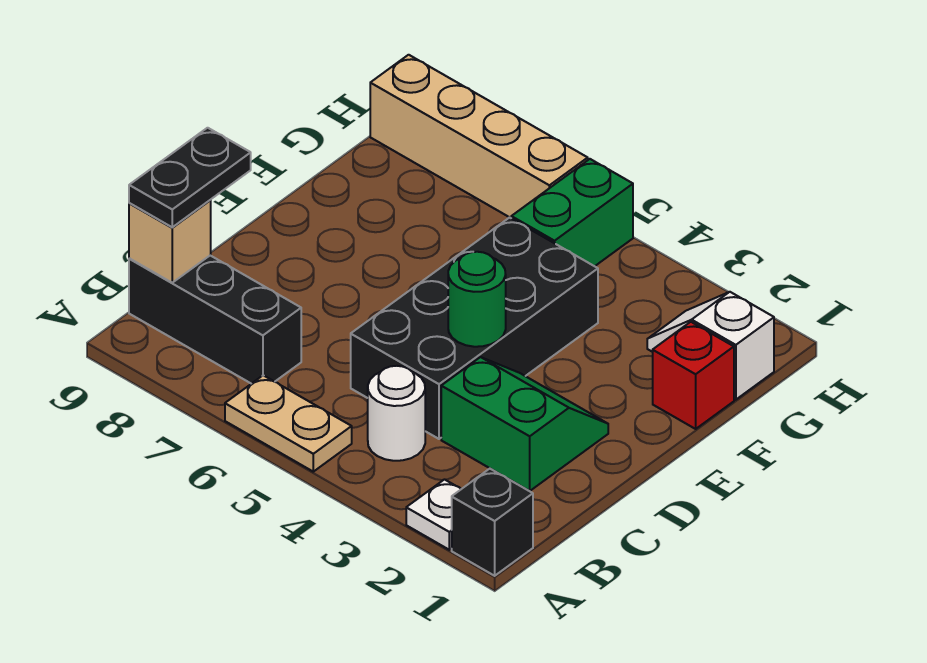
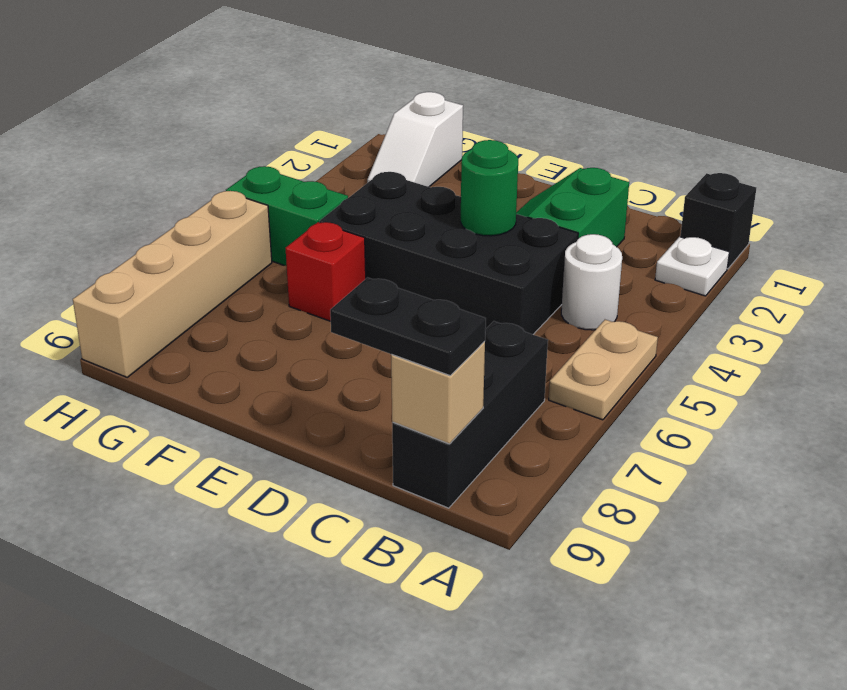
red brick F1 level 1 -> red brick F6 level 1

